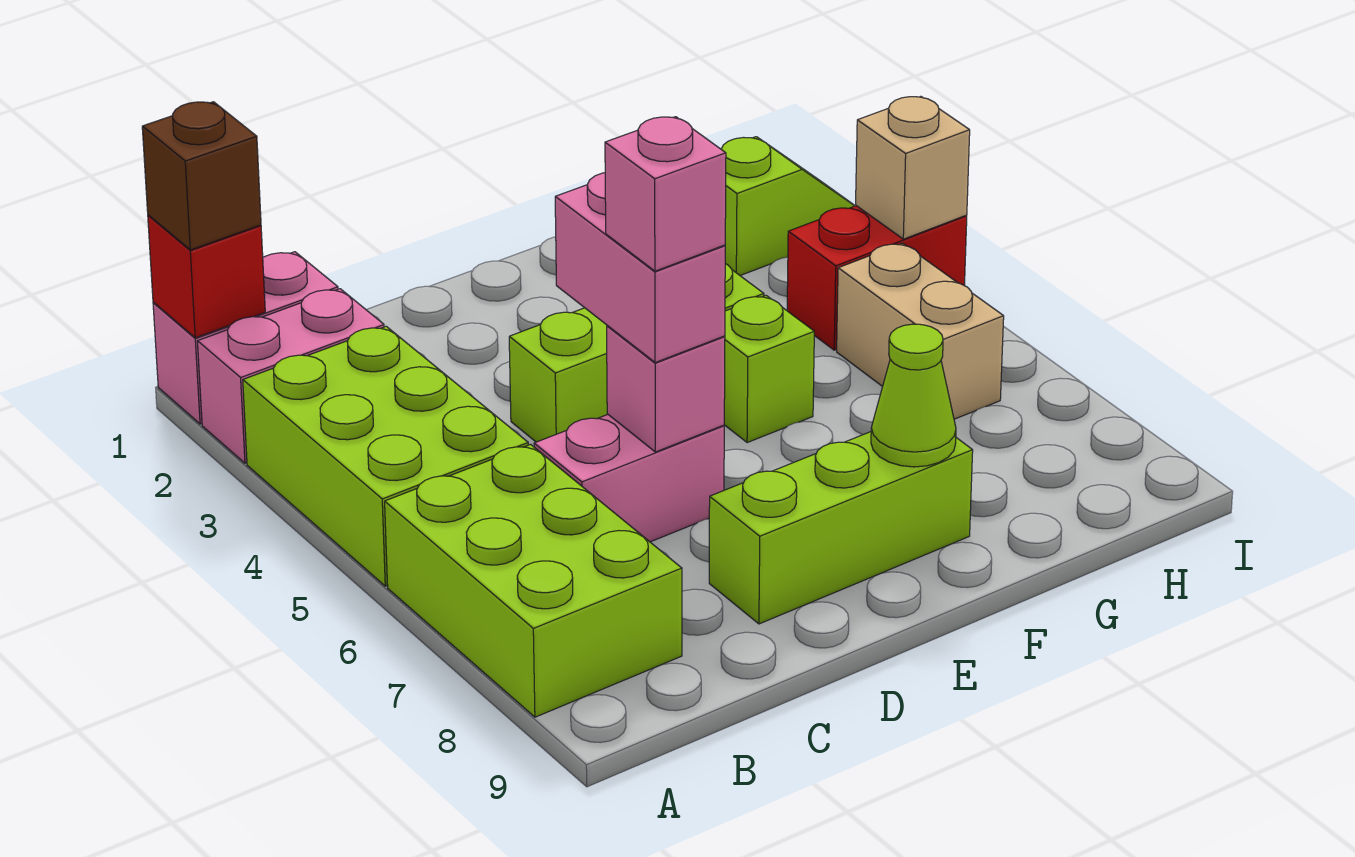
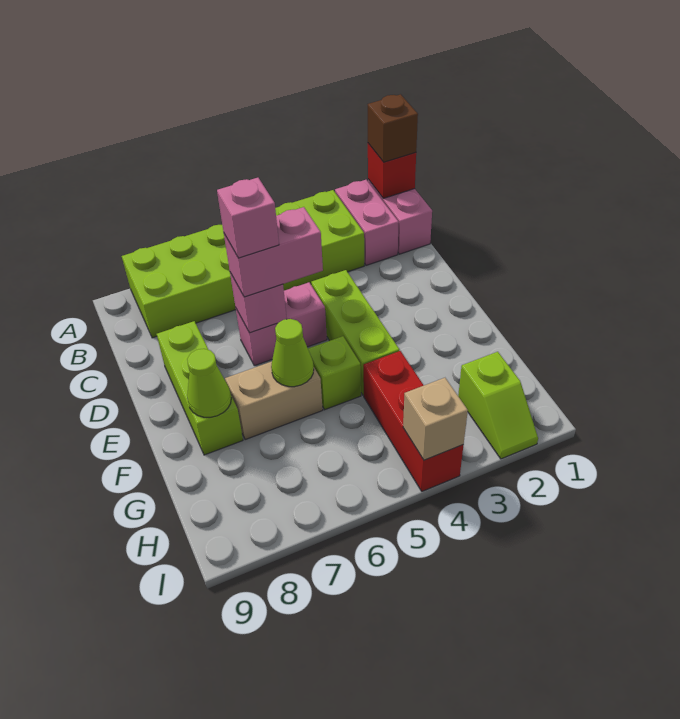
pink brick C6:D6 level 1 -> pink brick D5:D6 level 1
none -> lime cone F6 level 2
red brick H4:I4 level 1 -> red brick G4:I4 level 1
tan brick H5:H6 level 1 -> tan brick F6:F7 level 1

